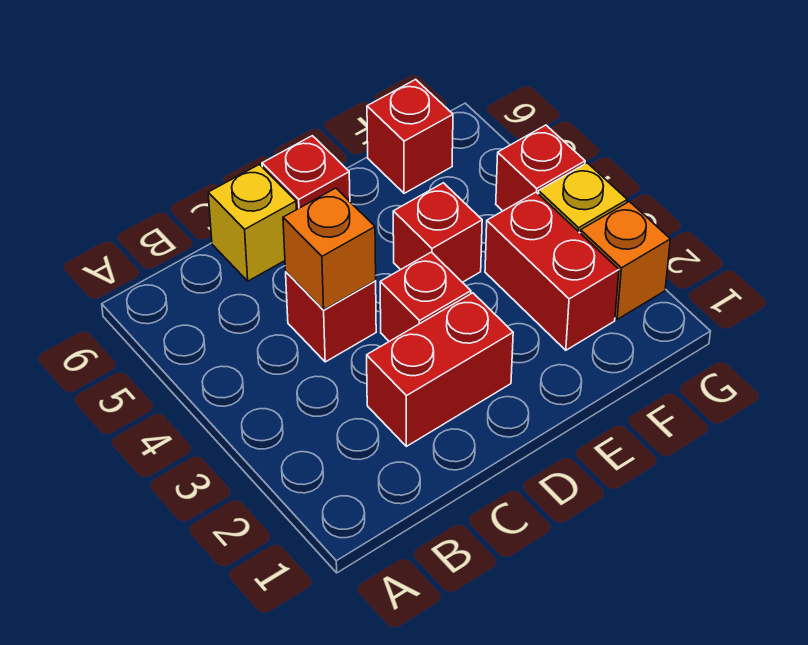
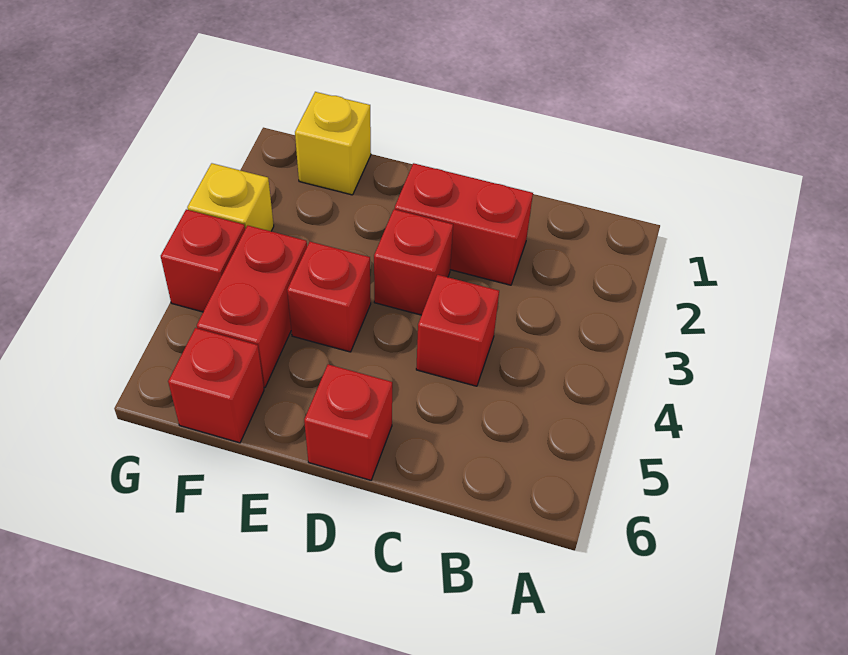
orange brick C4 level 2 -> none
yellow brick C6 level 1 -> yellow brick F1 level 1
red brick F2:F3 level 1 -> red brick F4:F5 level 1
orange brick G2 level 1 -> none

